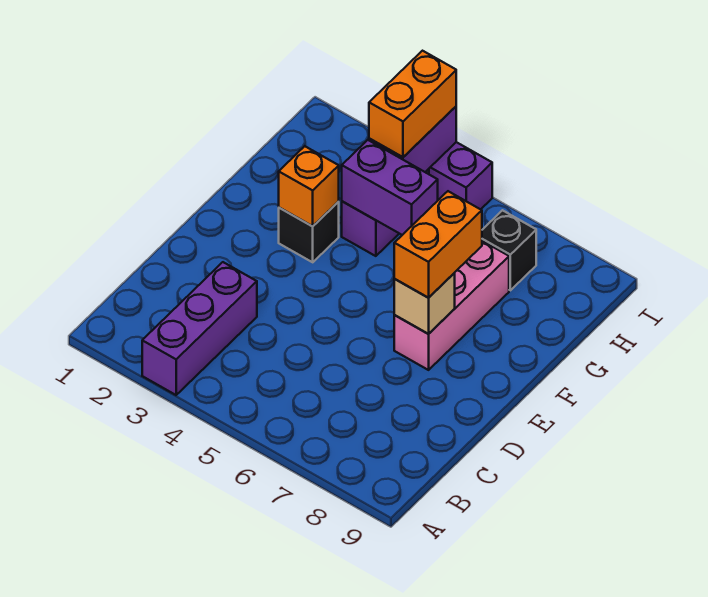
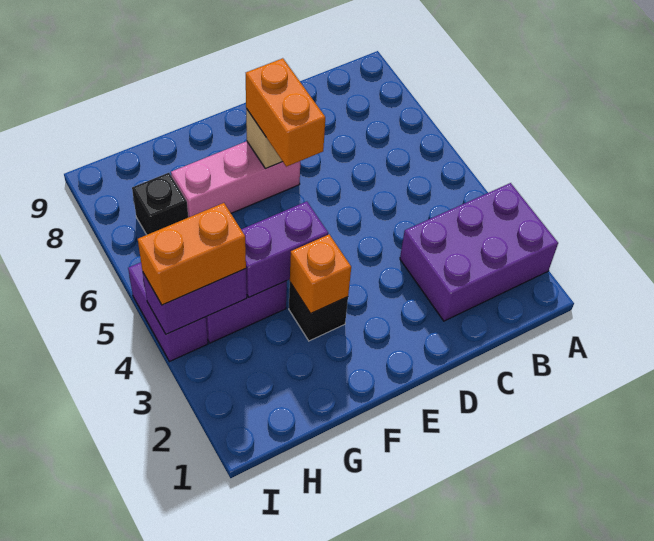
purple brick A3:C3 level 1 -> purple brick A2:C3 level 1
orange brick E7:F7 level 3 -> orange brick E6:E7 level 3
purple brick G4:G5 level 2 -> purple brick F4:G4 level 2

